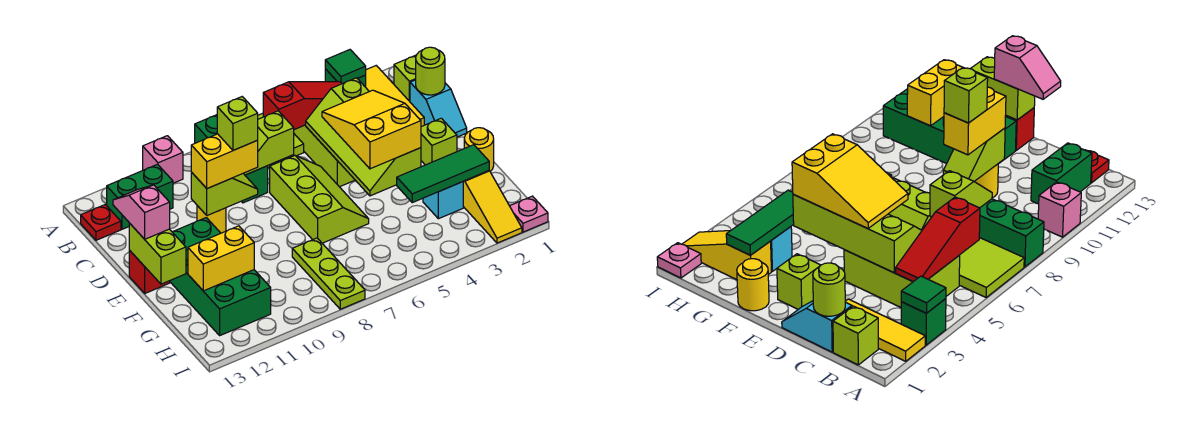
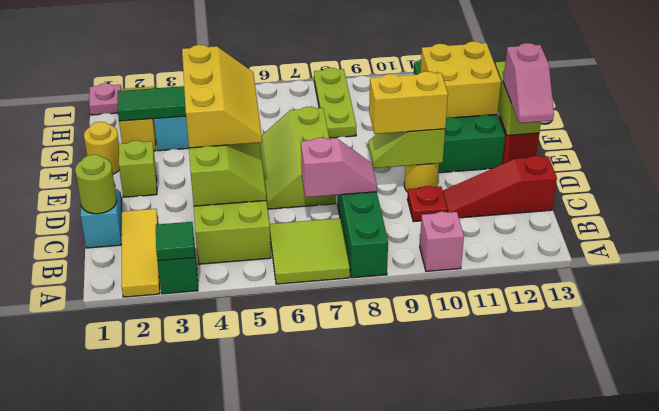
lime brick B1 level 1 -> none
red slope B4:B6 level 2 top 6 -> red slope C11:C13 level 1 top 13
green brick B11:B12 level 1 -> none
red plate B13 level 1 -> red plate C10 level 1
lime slope C7:C8 level 2 top 7 -> pink slope C7:C8 level 2 top 7
yellow slope D4:F5 level 3 top F -> yellow slope D4:F5 level 3 top 4
lime brick D9 level 4 -> none
yellow brick G11:G12 level 2 -> yellow brick F11:G12 level 2

